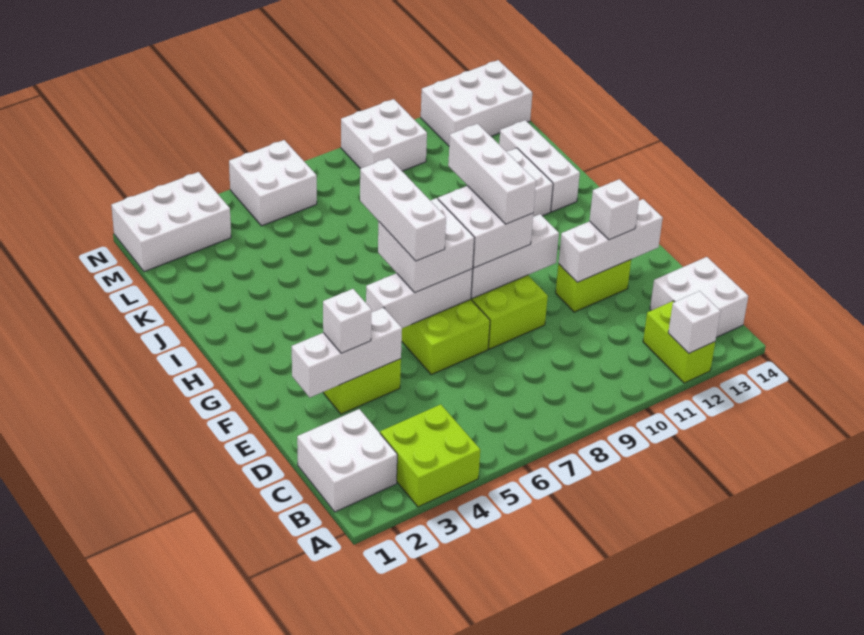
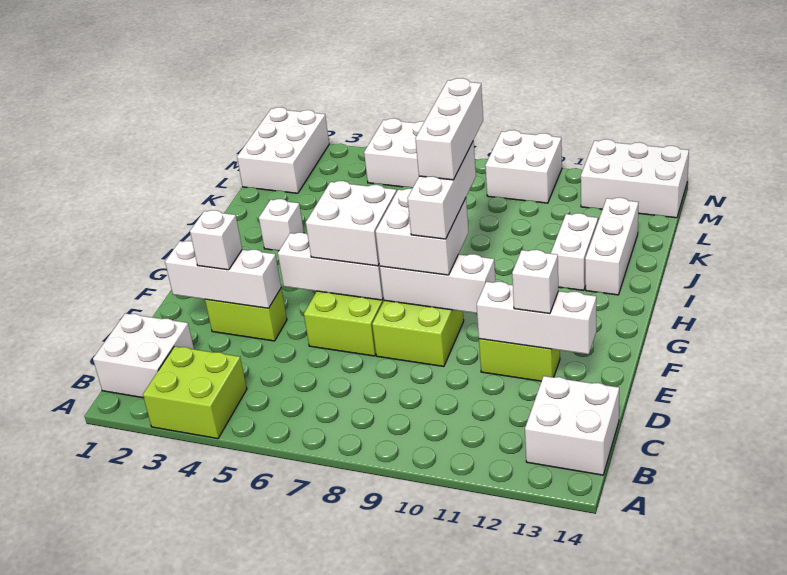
lime brick A12:B12 level 1 -> none
white brick A12 level 2 -> white brick I3 level 1
white brick F6:H6 level 4 -> white brick G9:I9 level 5
white brick M1:N3 level 1 -> white brick L1:N2 level 1

